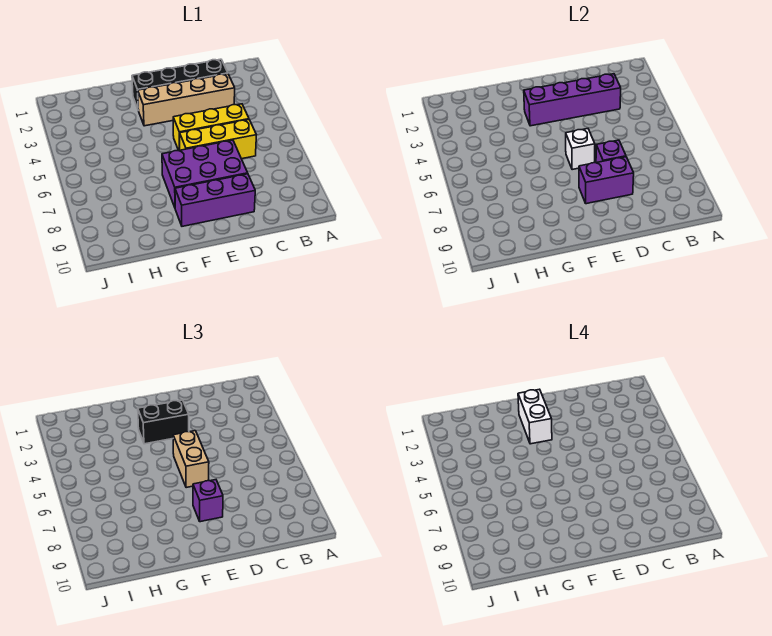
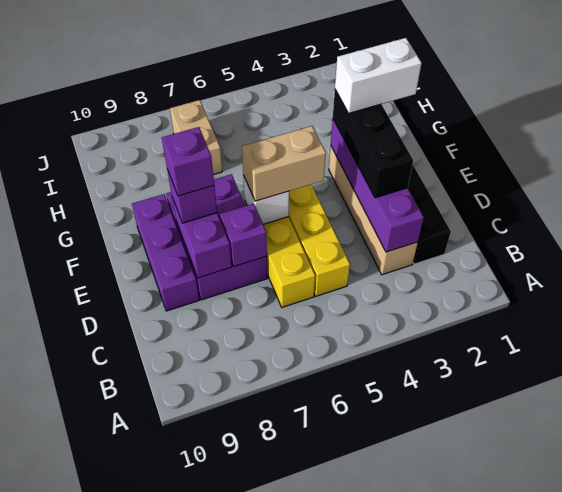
black brick E3:F3 level 3 -> black brick D3:F3 level 3
none -> purple brick E8 level 4
none -> tan brick H7:I7 level 1

